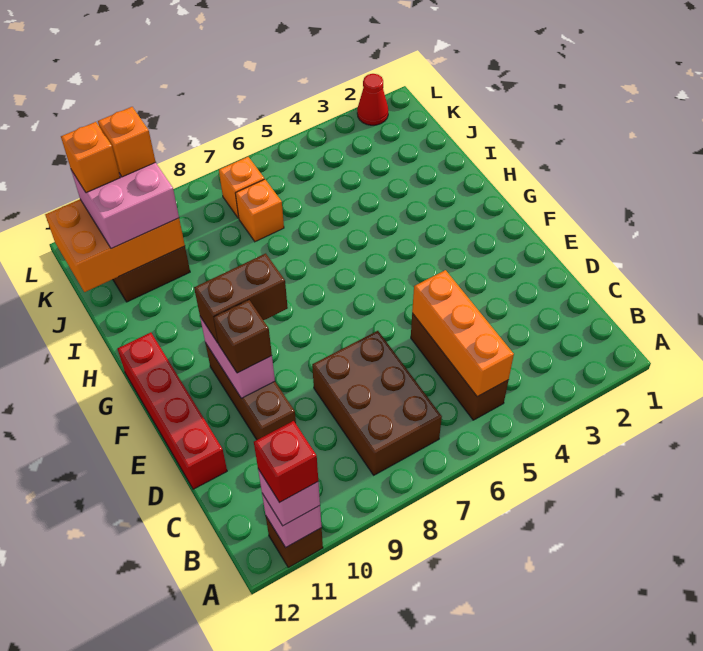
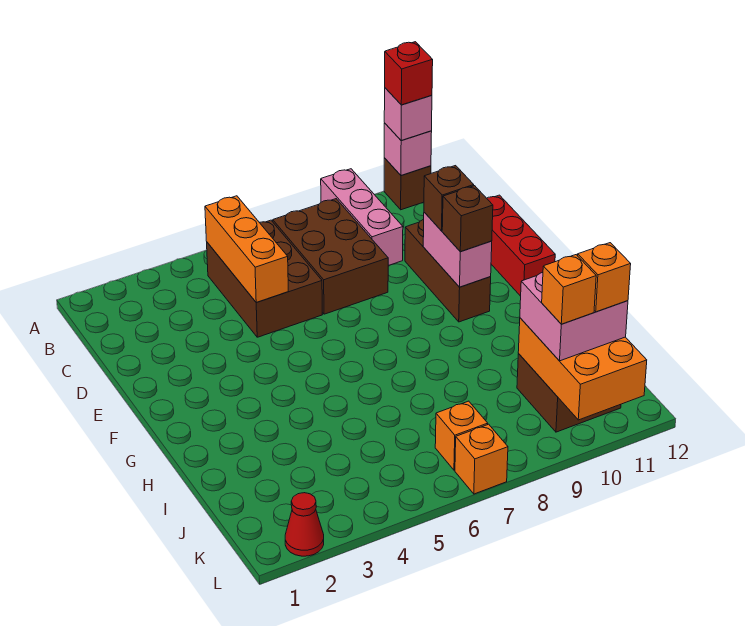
none -> pink brick A9:C9 level 1
brown brick B5:D5 level 1 -> brown brick B5:D6 level 1
red brick D12:G12 level 1 -> red brick D12:F12 level 1
brown brick F9:F10 level 3 -> brown brick F10 level 3
orange brick J7 level 1 -> orange brick L7 level 1
orange brick J10:K12 level 2 -> orange brick J10:L11 level 2

